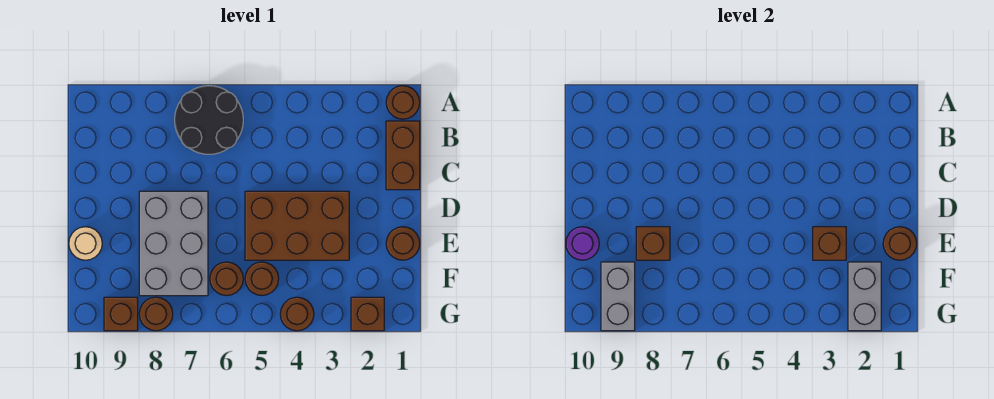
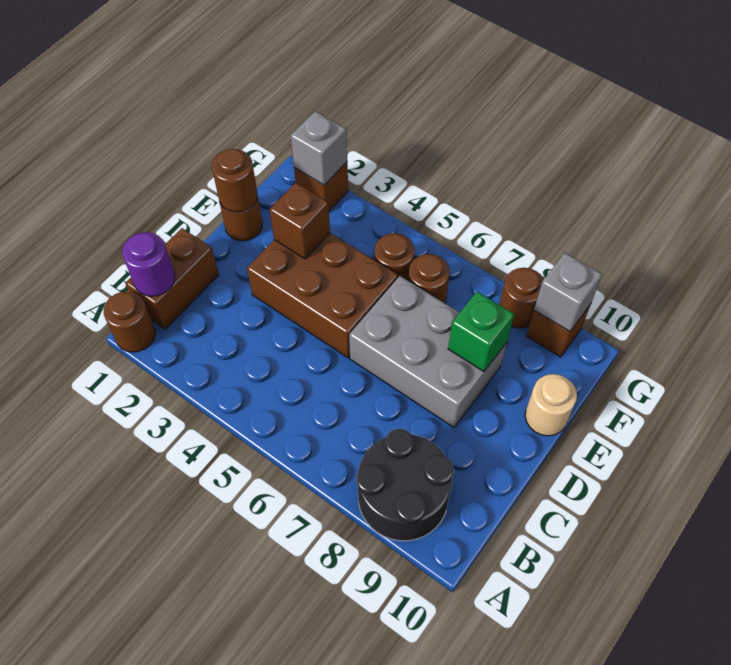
black round brick A6:B7 level 1 -> black round brick A8:B9 level 1
grey brick D7:F8 level 1 -> grey brick D6:E8 level 1
brown brick E8 level 2 -> green brick E8 level 2
purple round brick E10 level 2 -> purple round brick B1 level 2
grey brick F2:G2 level 2 -> grey brick G2 level 2
grey brick F9:G9 level 2 -> grey brick G9 level 2
brown round brick G4 level 1 -> none

